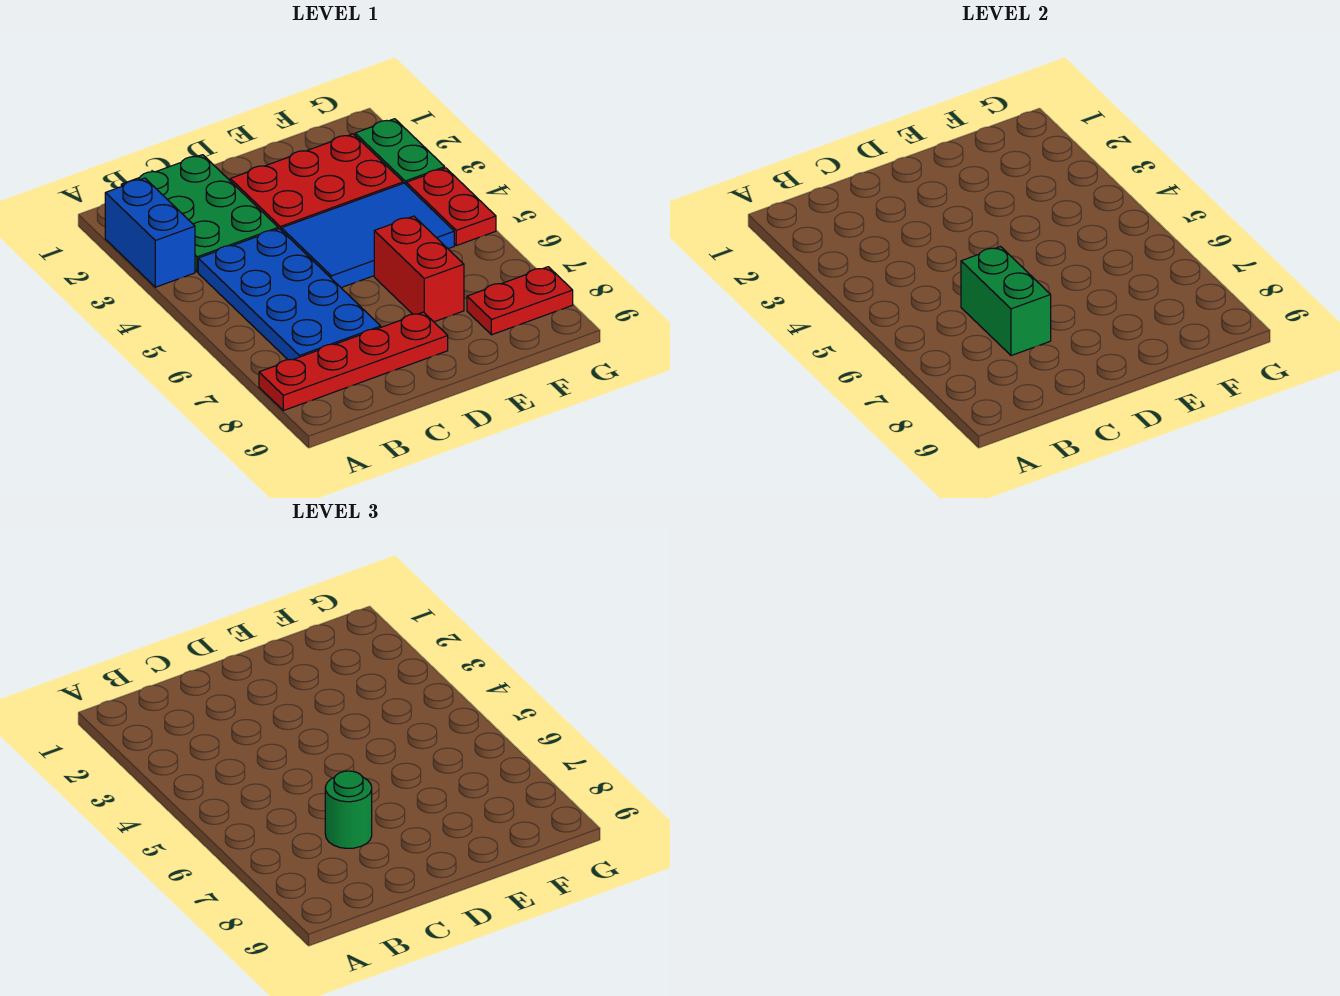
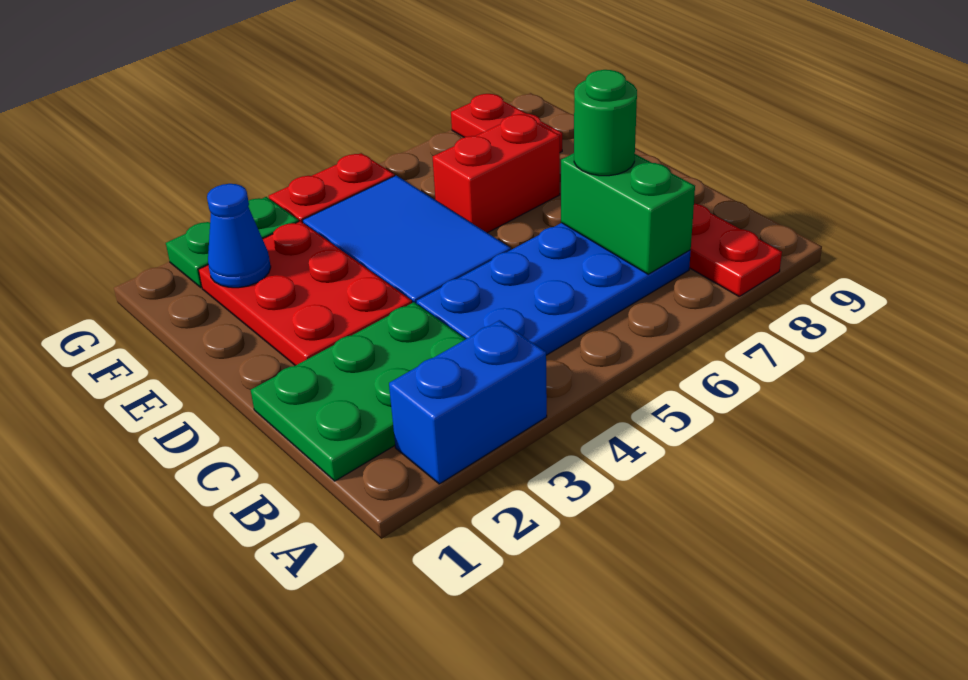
green brick C6:C7 level 2 -> green brick B7:C7 level 2
none -> blue cone F2 level 2

